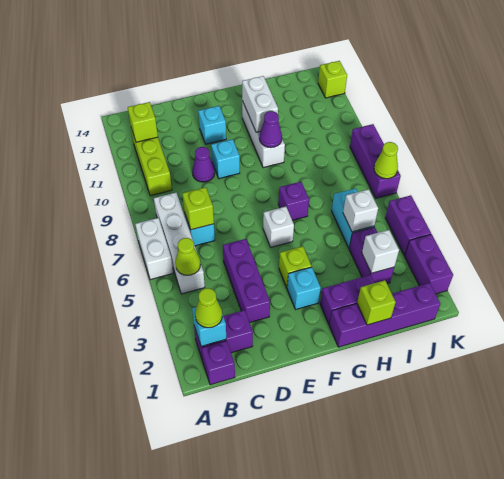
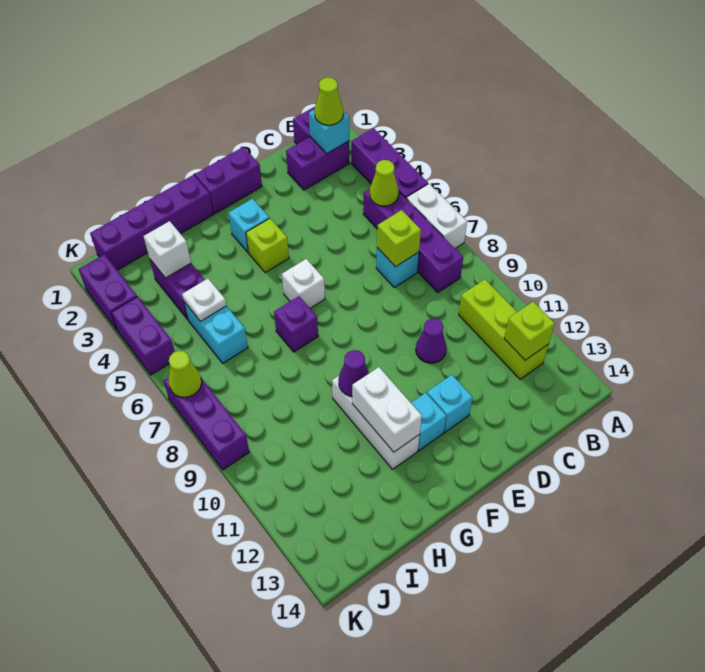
white brick B5:B8 level 1 -> purple brick B5:B8 level 1
purple brick D3:D5 level 1 -> purple brick A3:A5 level 1
cyan brick E10 level 1 -> cyan brick F12 level 1
purple brick G2:H2 level 1 -> purple brick E1:F1 level 1
lime brick H1 level 2 -> none
white brick I5 level 2 -> white plate I5 level 2
lime brick K13 level 1 -> none

